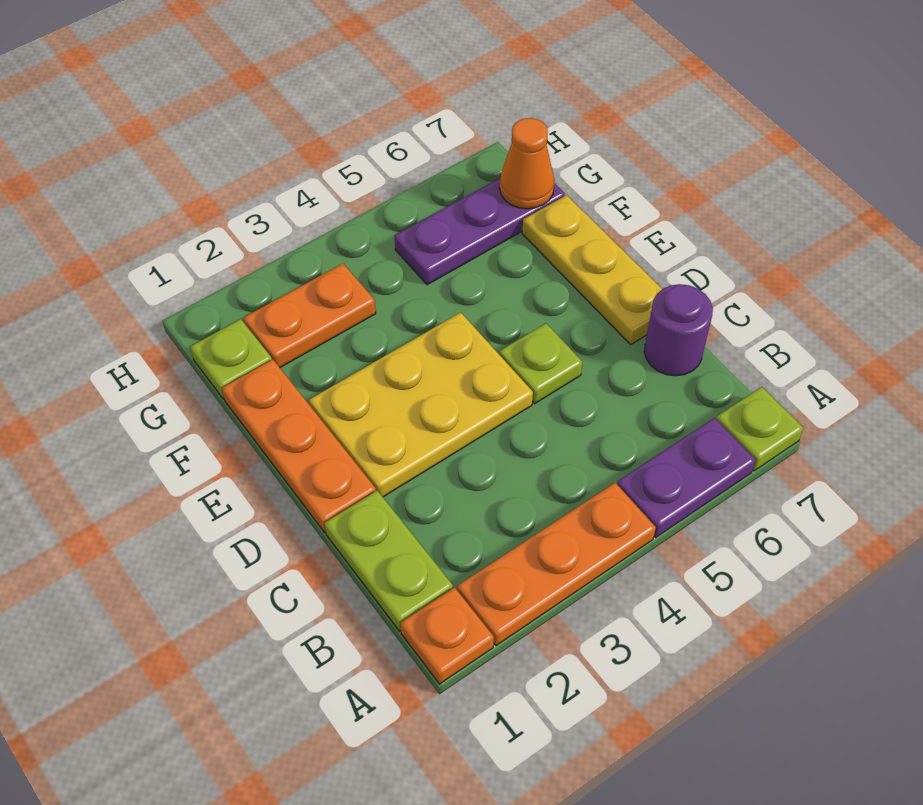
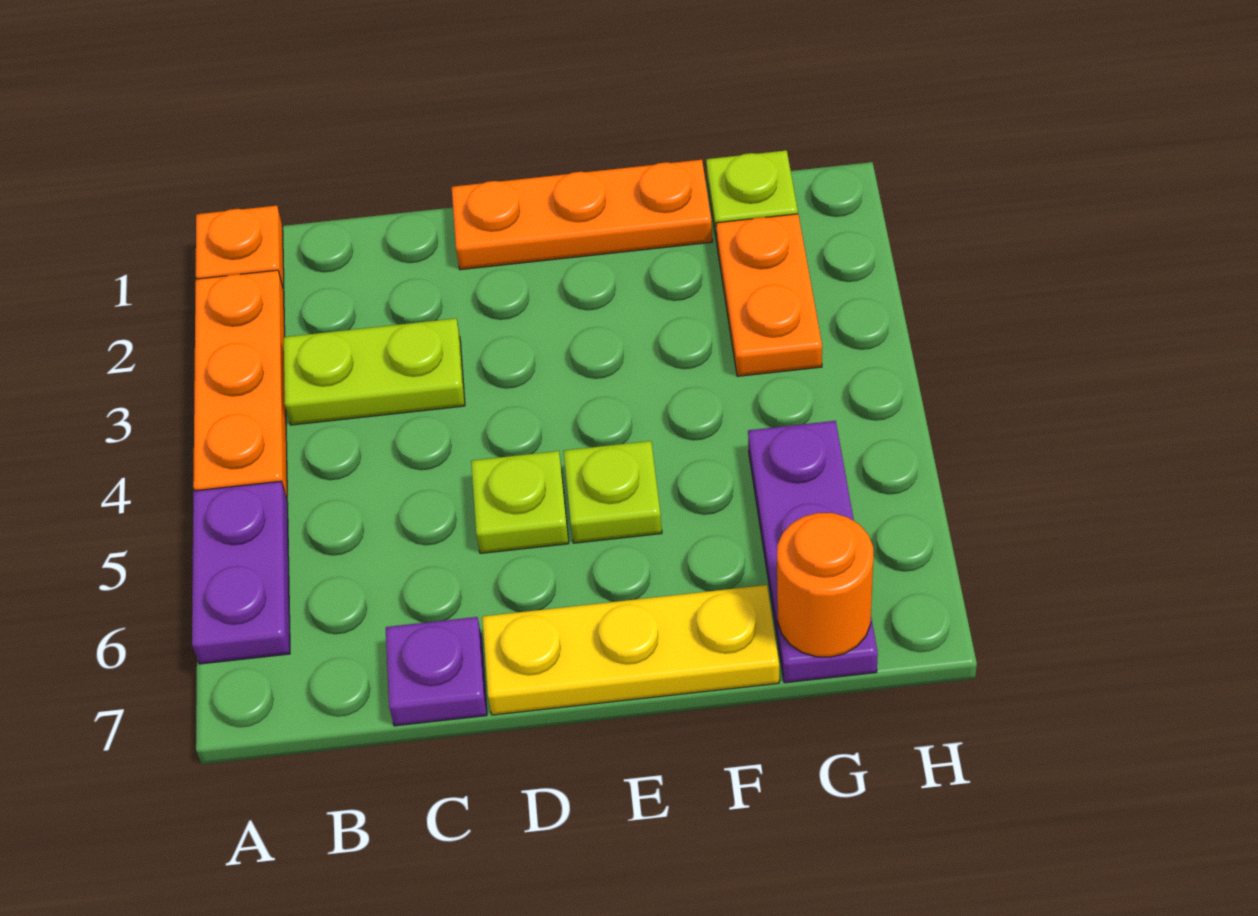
lime plate A7 level 1 -> lime plate E5 level 1
lime plate B1:C1 level 1 -> lime plate B3:C3 level 1
purple round brick C7 level 1 -> purple plate C7 level 1
yellow plate D2:E4 level 1 -> none
orange cone G7 level 2 -> orange round brick G7 level 2

